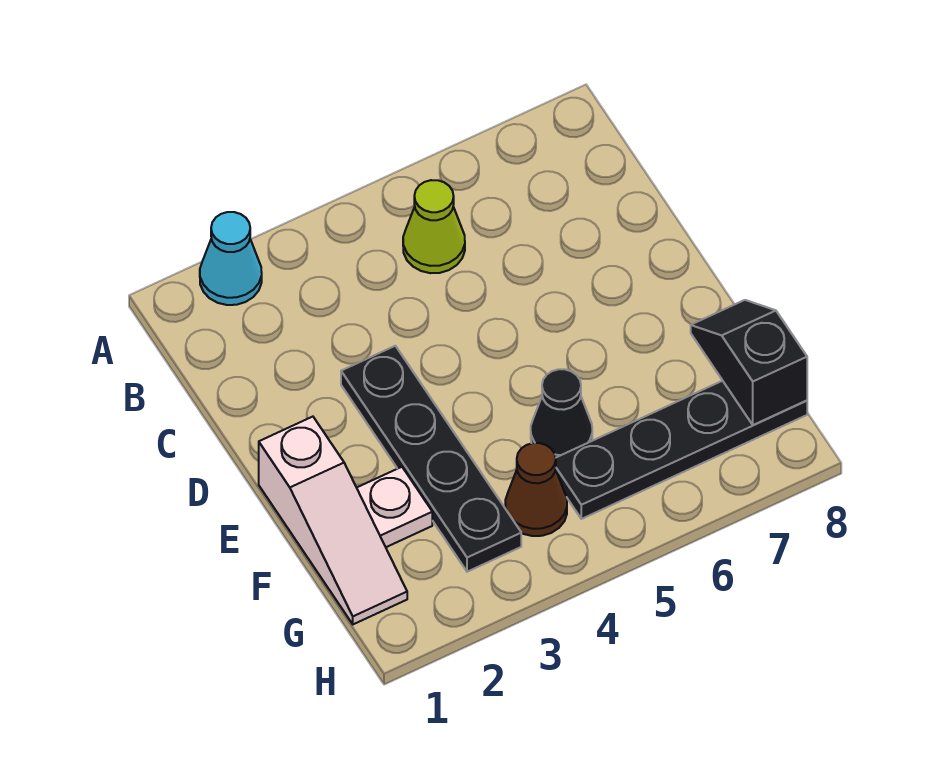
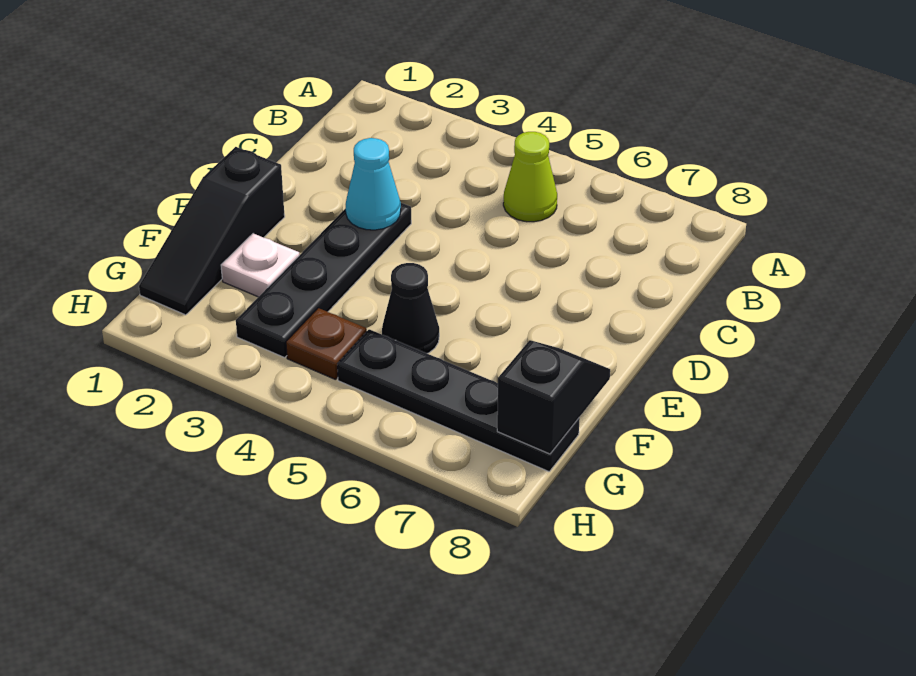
cyan cone A2 level 1 -> cyan cone D3 level 2
white slope E1:G1 level 1 top E -> black slope E1:G1 level 1 top E
brown cone G4 level 1 -> brown plate G4 level 1

